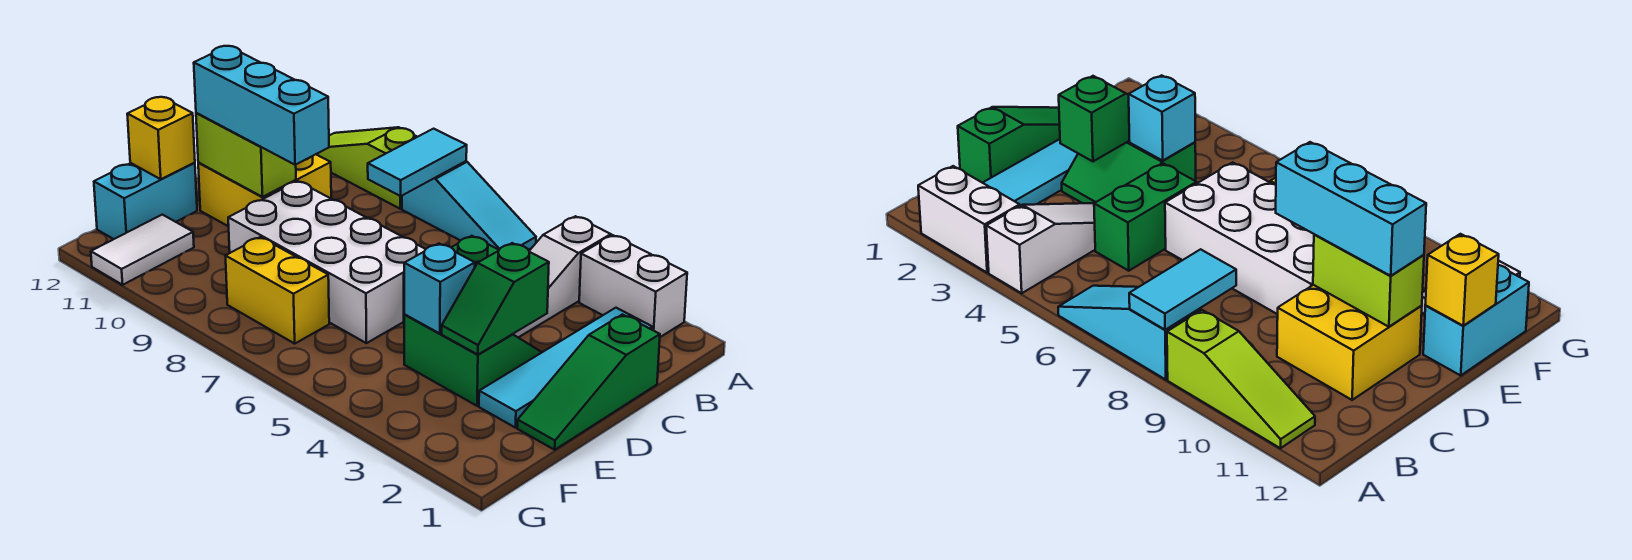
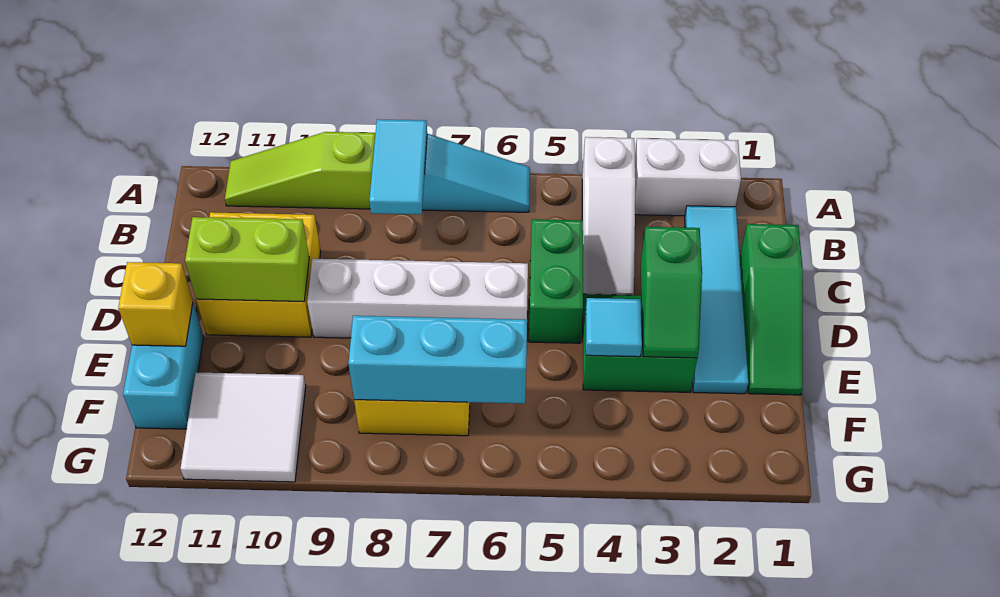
white brick D6:E9 level 1 -> white brick D6:D9 level 1
cyan brick D9:D11 level 3 -> cyan brick F6:F8 level 2
cyan brick E4 level 2 -> cyan tile E4 level 2
white tile F11:G11 level 1 -> white tile F10:G11 level 1

